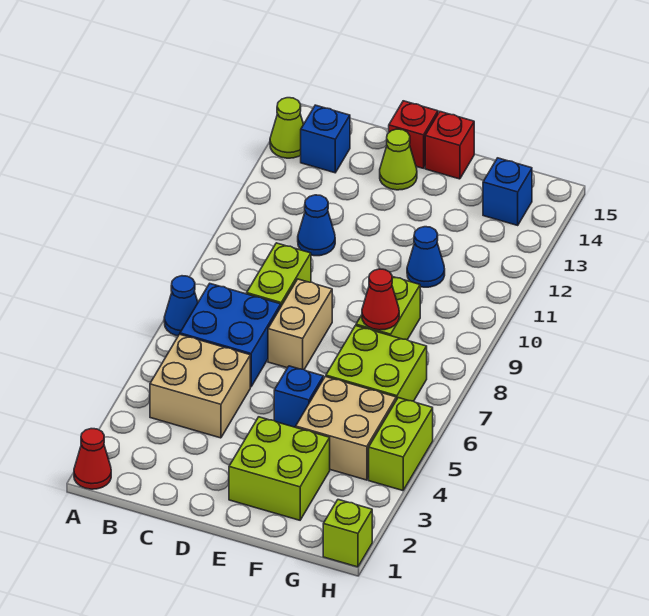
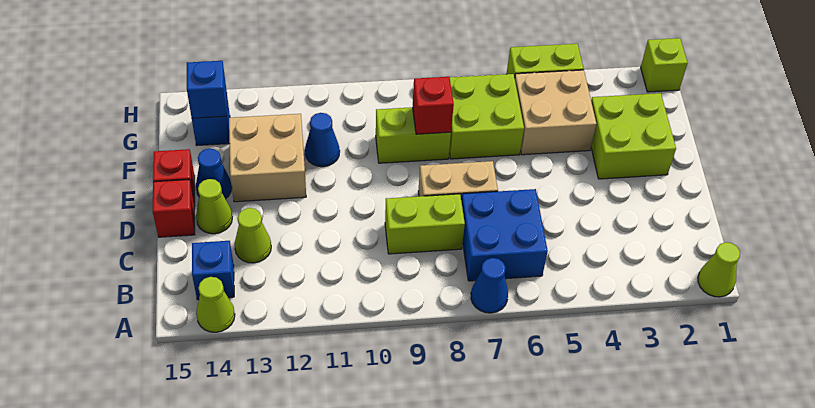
red cone A1 level 1 -> lime cone A1 level 1
tan brick B4:C5 level 1 -> tan brick E12:F13 level 1
blue cone C11 level 1 -> blue cone E14 level 1
none -> lime cone C13 level 1
blue brick E5 level 1 -> blue brick G14 level 2
red cone F8 level 2 -> red brick F8 level 2

